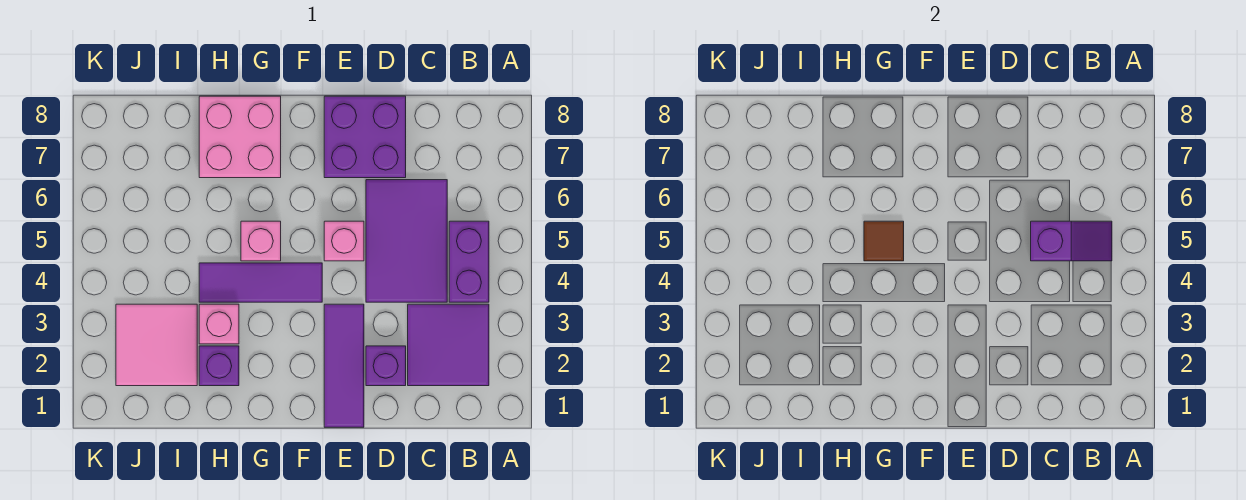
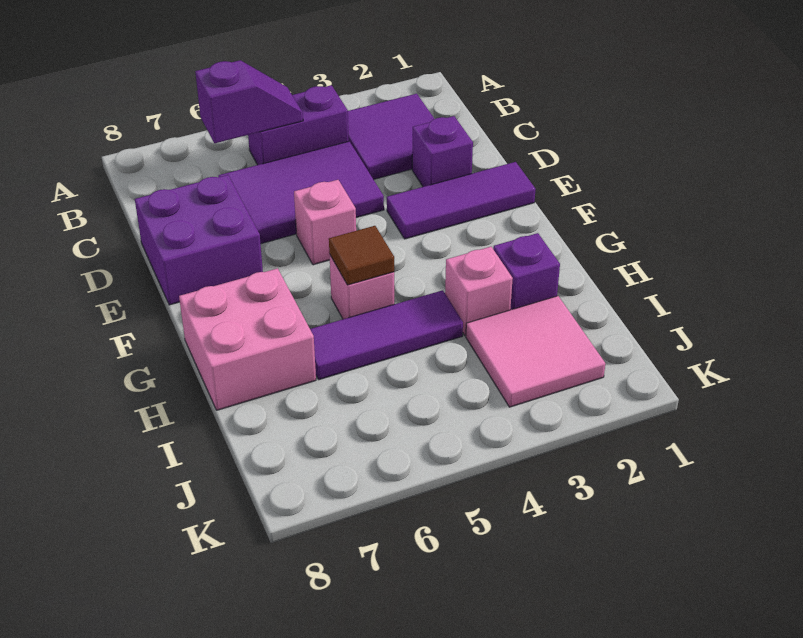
purple slope B5:C5 level 2 top C -> purple slope B5:B6 level 2 top 6
purple tile F4:H4 level 1 -> purple tile H4:H6 level 1

